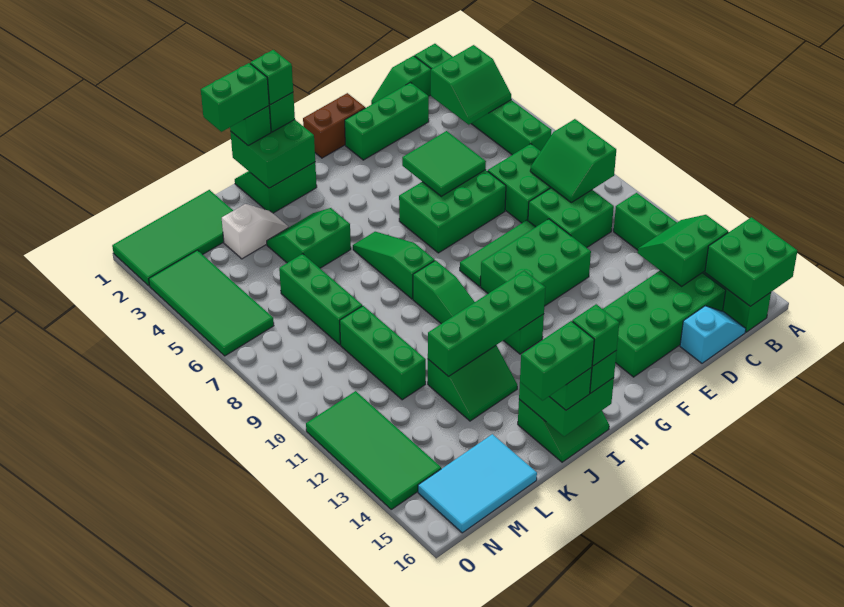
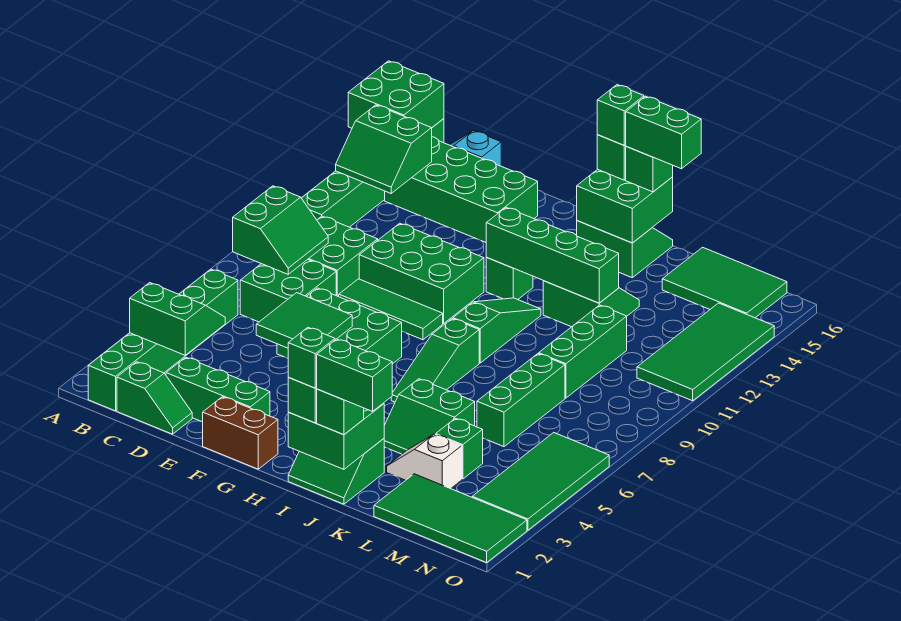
none -> green brick L4 level 1
cyan tile L15:N16 level 1 -> green tile L15:N16 level 1

